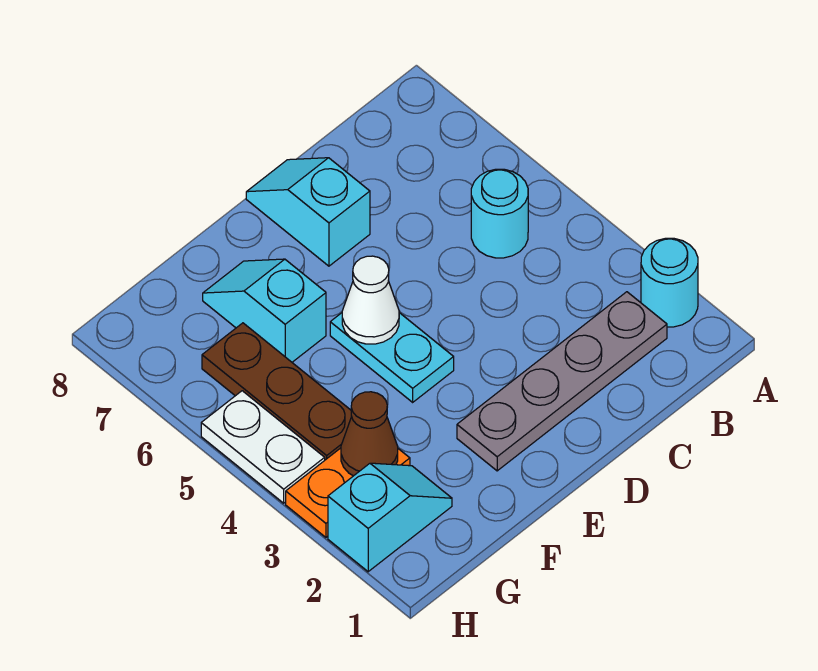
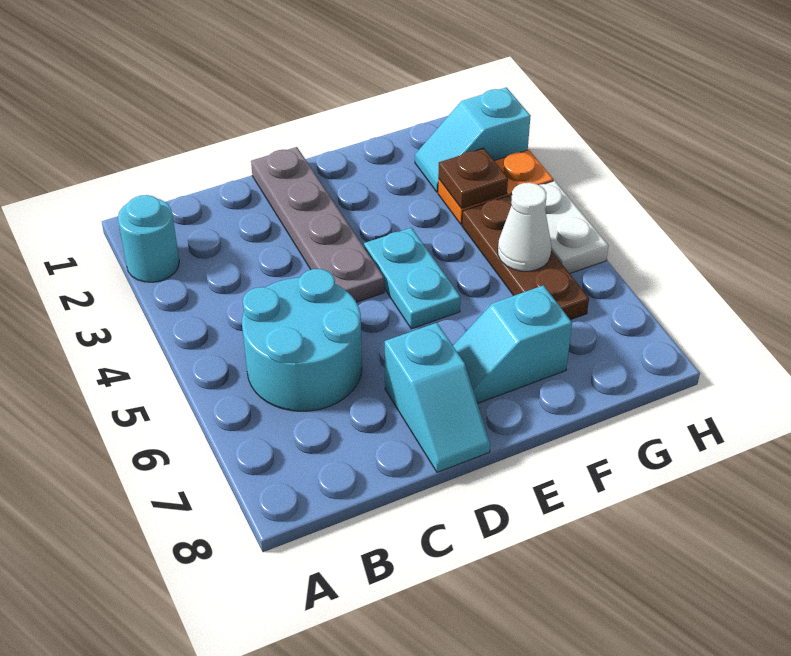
grey plate B2:E2 level 1 -> grey plate D1:D4 level 1
cyan round brick B5 level 1 -> cyan round brick B5:C6 level 1
white cone E5 level 2 -> white cone G5 level 2
cyan slope F6:F7 level 1 top 6 -> cyan slope E7:F7 level 1 top F
brown cone G3 level 2 -> brown plate G3 level 2

